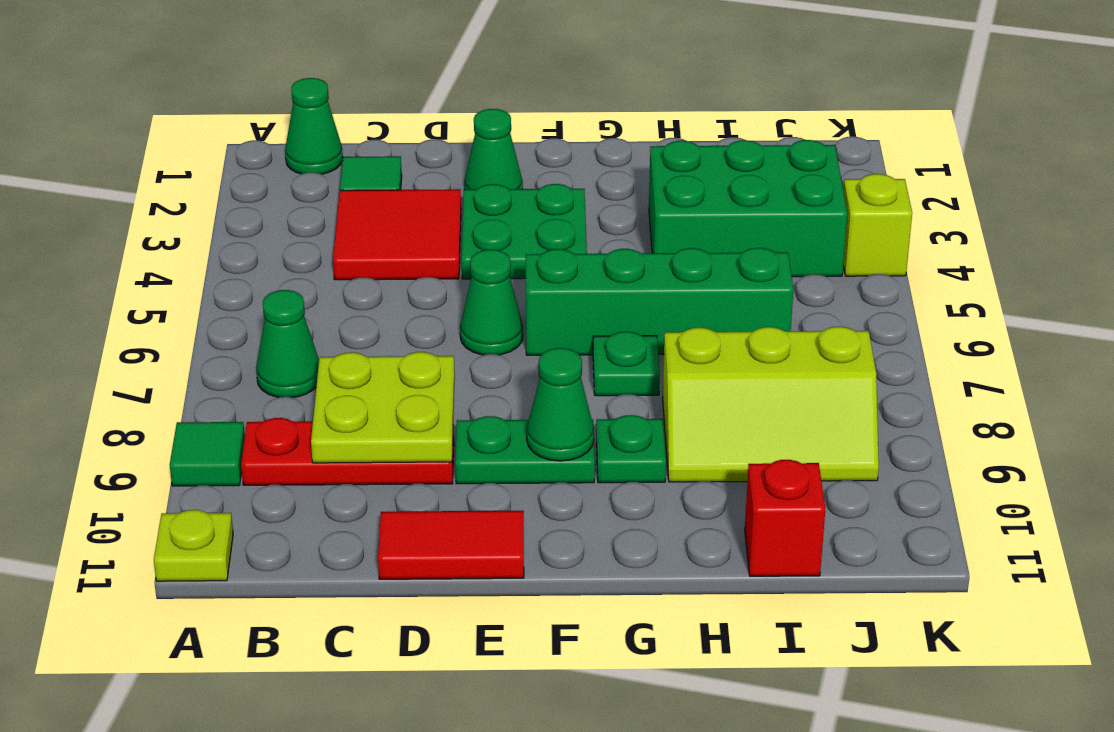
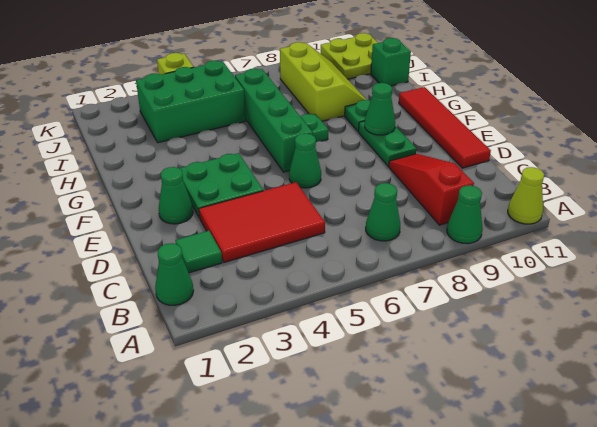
green tile A9 level 1 -> green cone A9 level 1
lime plate A11 level 1 -> lime cone A11 level 1
red plate B9:D9 level 1 -> red slope B9:D9 level 1 top B
red tile C3:D4 level 1 -> red tile C3:D5 level 1
lime plate C8:D9 level 2 -> lime plate J10:K11 level 1
red tile D11:E11 level 1 -> red tile D11:G11 level 1
green brick H3:J4 level 1 -> green brick I3:J5 level 1
red brick I11 level 1 -> green brick I11 level 1

